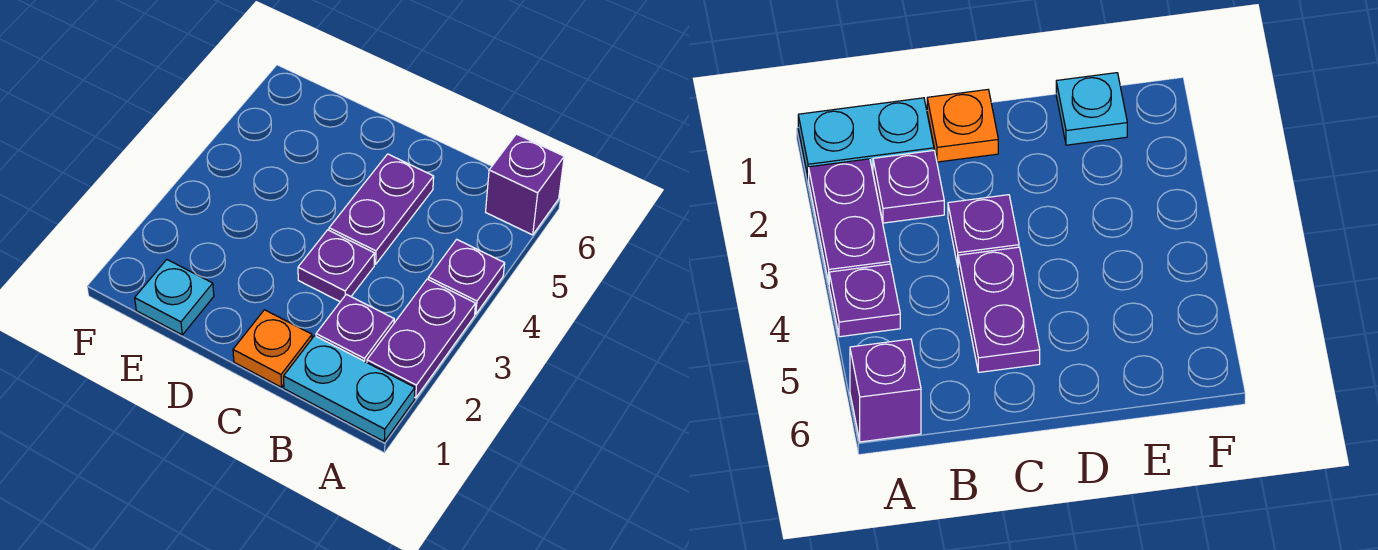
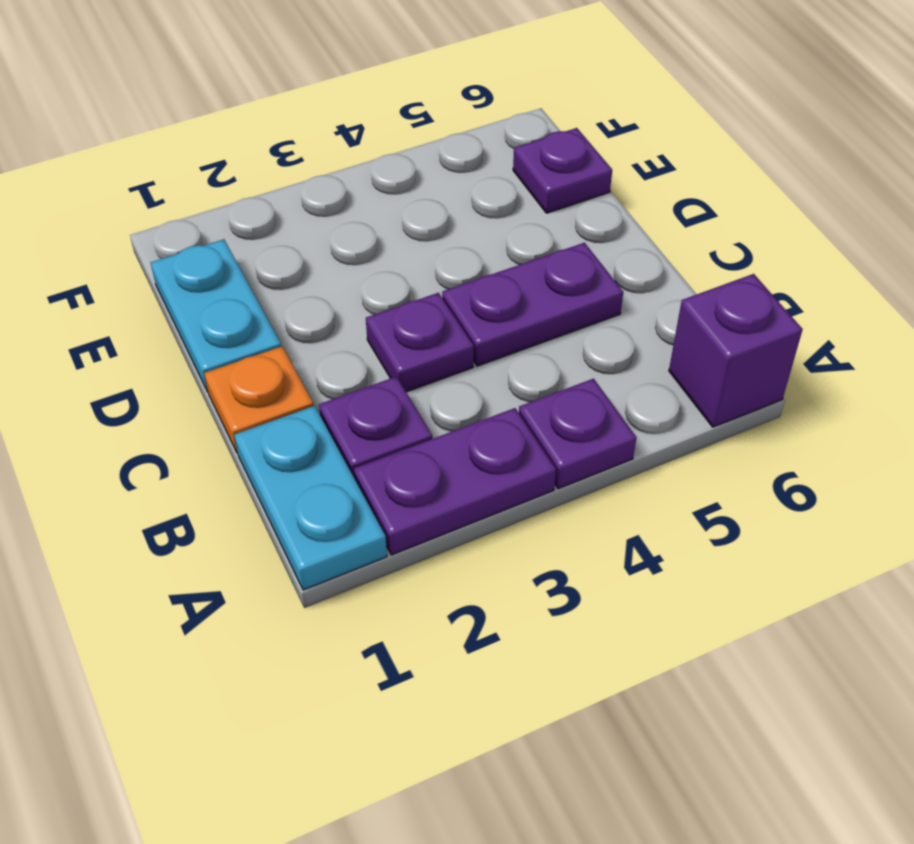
cyan plate E1 level 1 -> cyan plate D1:E1 level 1
none -> purple plate E6 level 1

